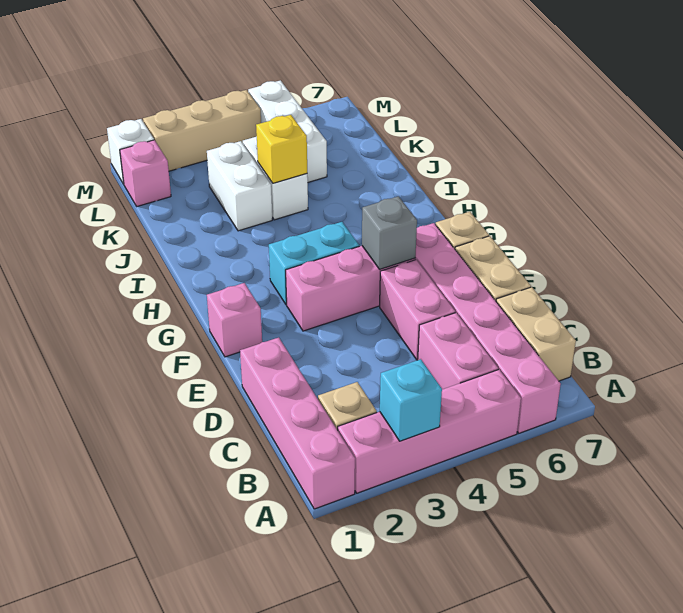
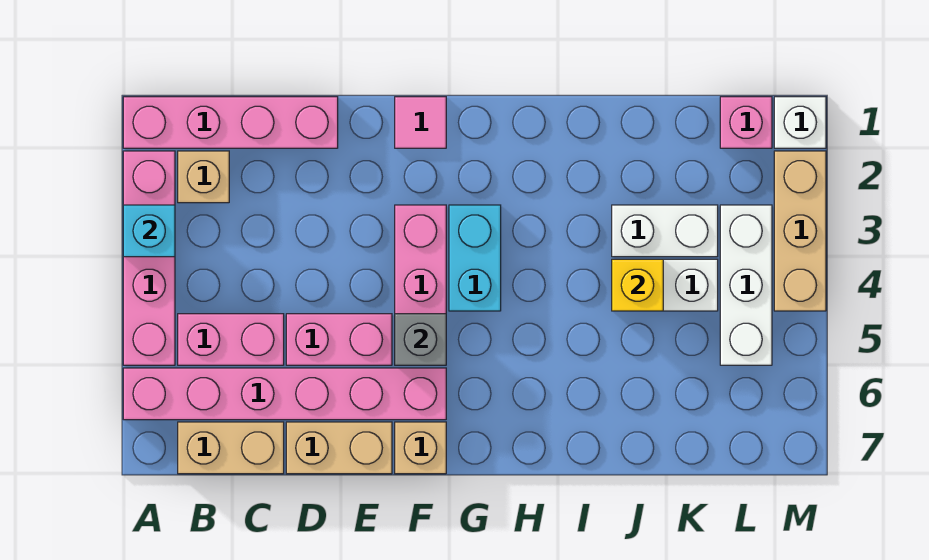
pink brick F1 level 1 -> pink tile F1 level 1
white brick K5:M5 level 1 -> white brick L3:L5 level 1

